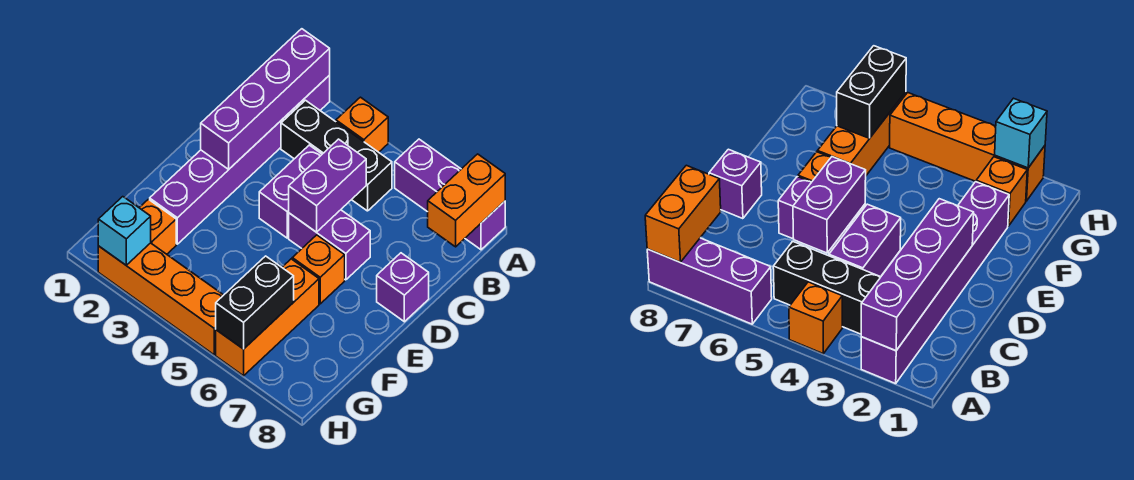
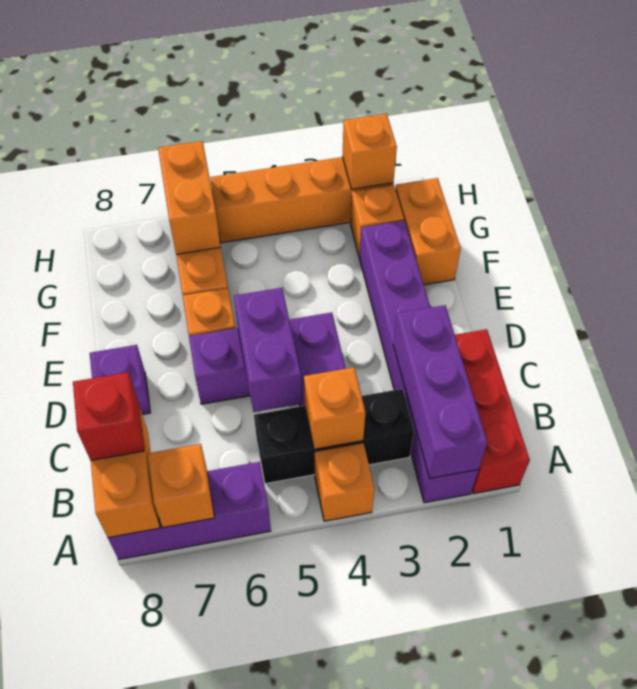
none -> red brick A1:C1 level 1
purple brick A2:D2 level 2 -> purple brick A2:C2 level 2
none -> orange brick A7 level 2
none -> orange brick B4 level 2
none -> red brick B8 level 3
none -> orange brick F1:G1 level 1
black brick G6:H6 level 2 -> orange brick G6:H6 level 2
cyan brick H2 level 2 -> orange brick H2 level 2

